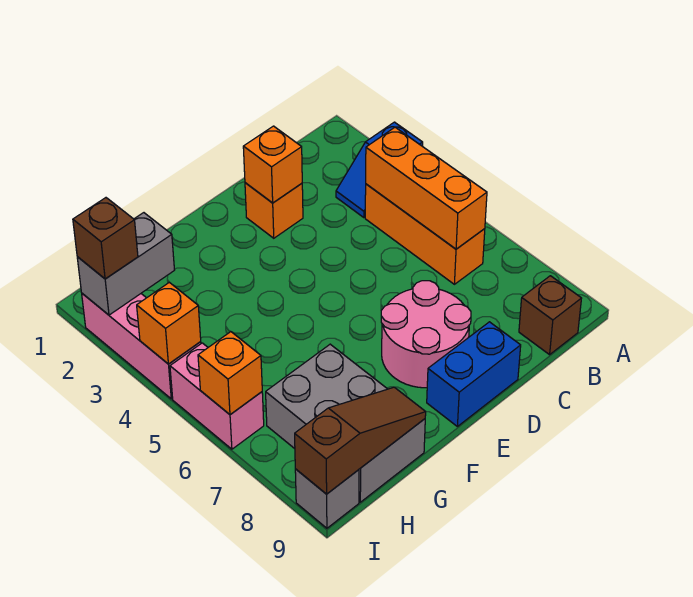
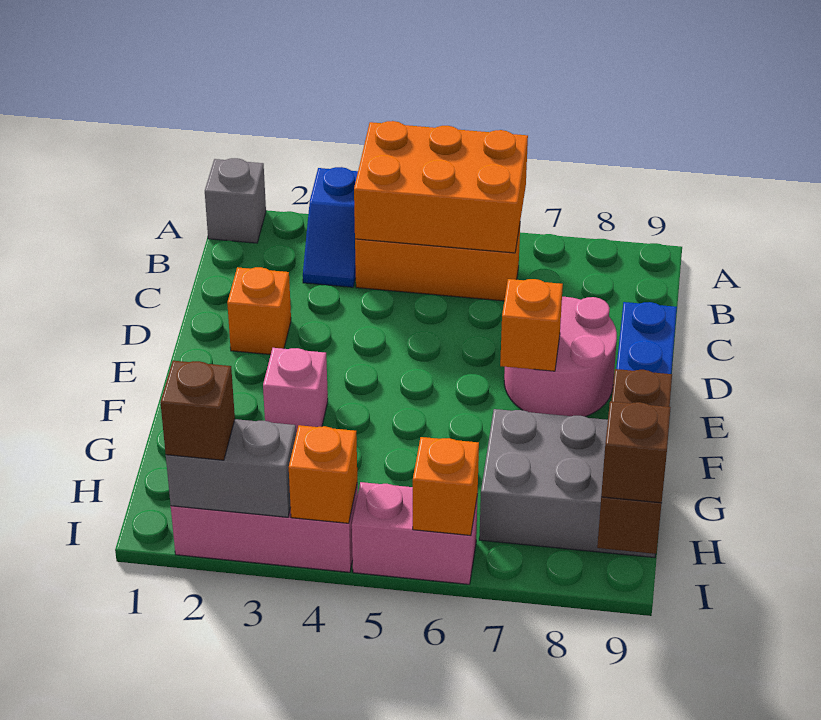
orange brick B4:B6 level 2 -> orange brick A4:B6 level 2
brown brick B9 level 1 -> brown brick I9 level 3
orange brick D2 level 2 -> orange brick E7 level 2
none -> pink brick F3 level 1
brown slope G9:I9 level 2 top I -> brown brick G9:I9 level 2
grey brick H2:I2 level 2 -> grey brick I2:I3 level 2
grey brick I9 level 1 -> grey brick A1 level 1

